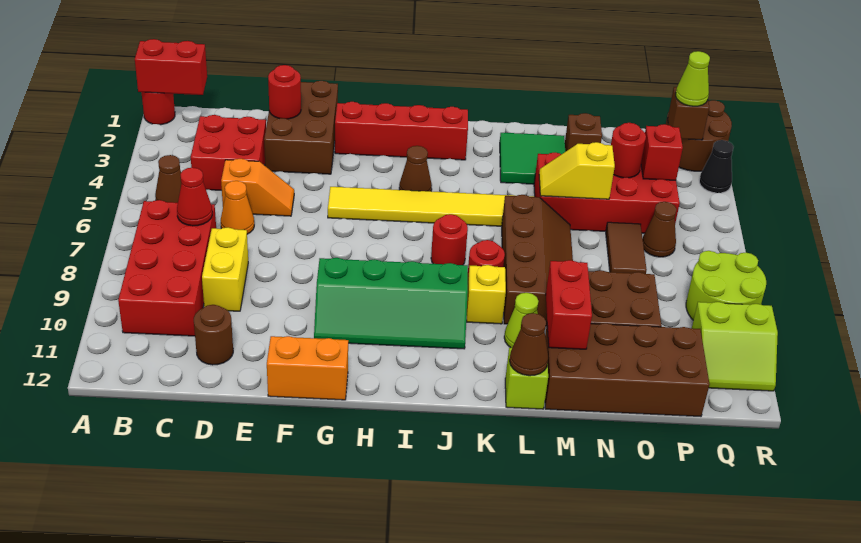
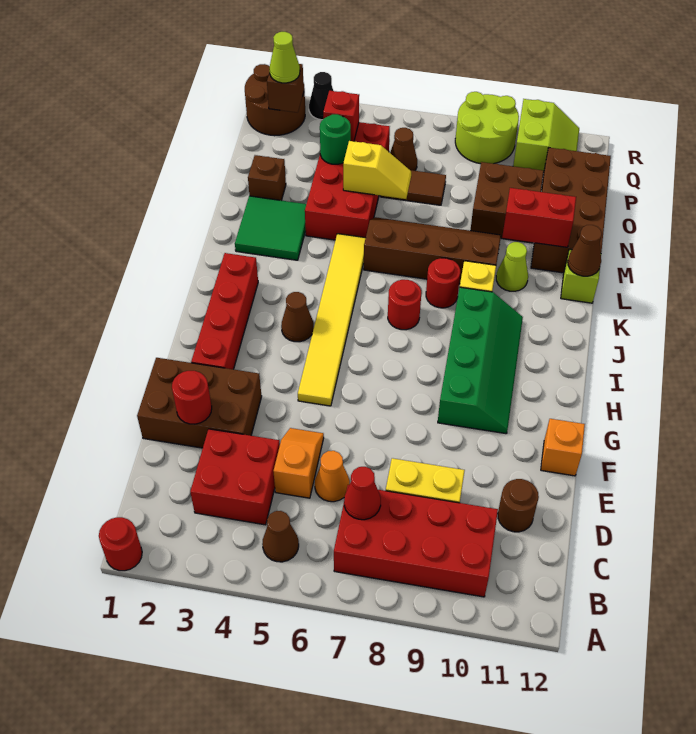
red brick A1:B1 level 2 -> none
orange brick F12:G12 level 1 -> orange brick F12 level 1
yellow slope M5:N5 level 2 top N -> yellow slope N5:N6 level 2 top 5
red round brick O4 level 2 -> green round brick O4 level 2

